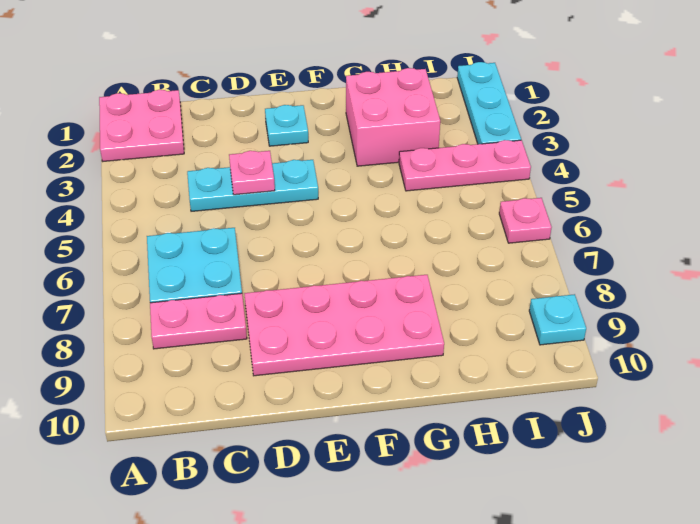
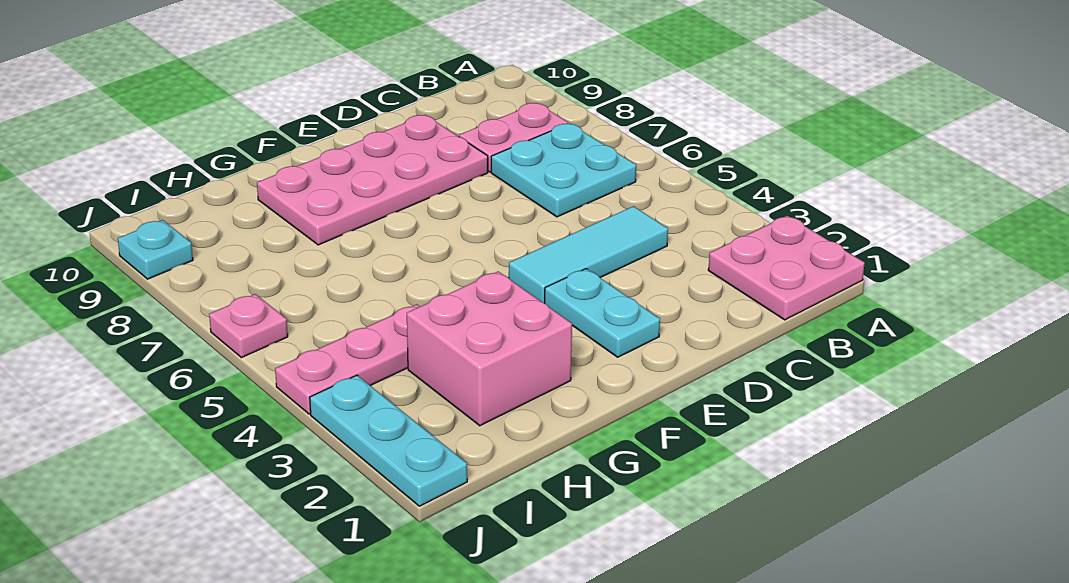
cyan plate C4:E4 level 1 -> cyan tile C4:E4 level 1
pink plate D4 level 2 -> none
cyan plate E2 level 1 -> cyan plate E2:E3 level 1

